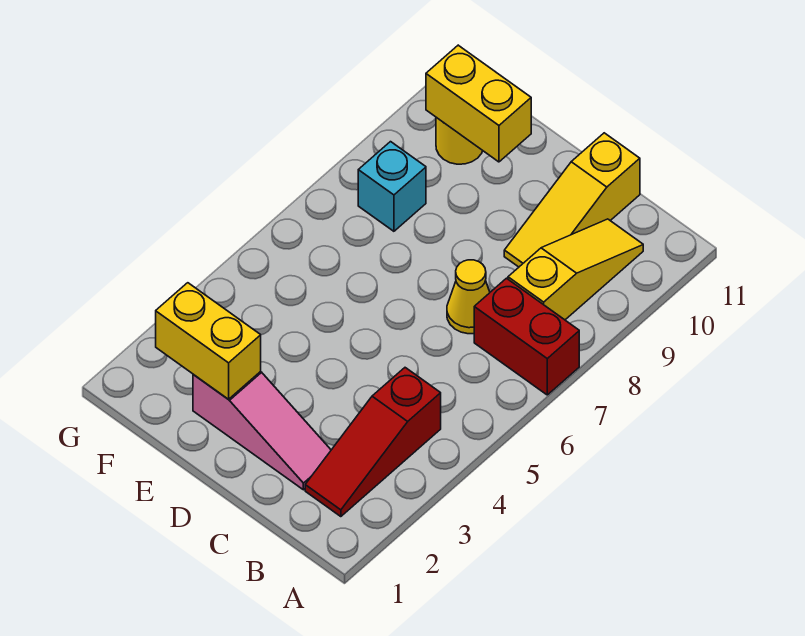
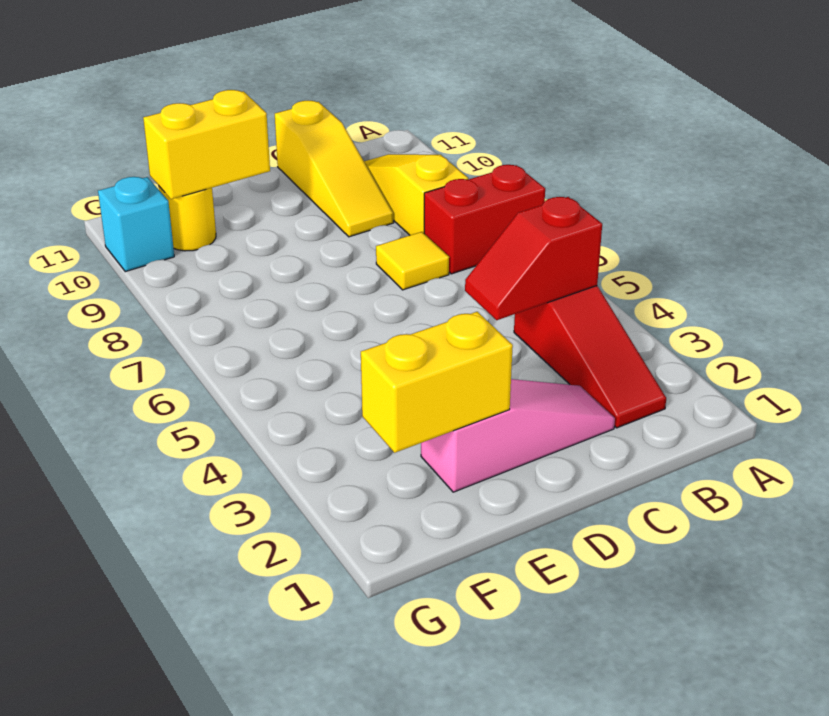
none -> red slope B4:C4 level 2 top B
yellow cone C7 level 1 -> yellow tile C7 level 1
cyan brick F8 level 1 -> cyan brick G10 level 1

